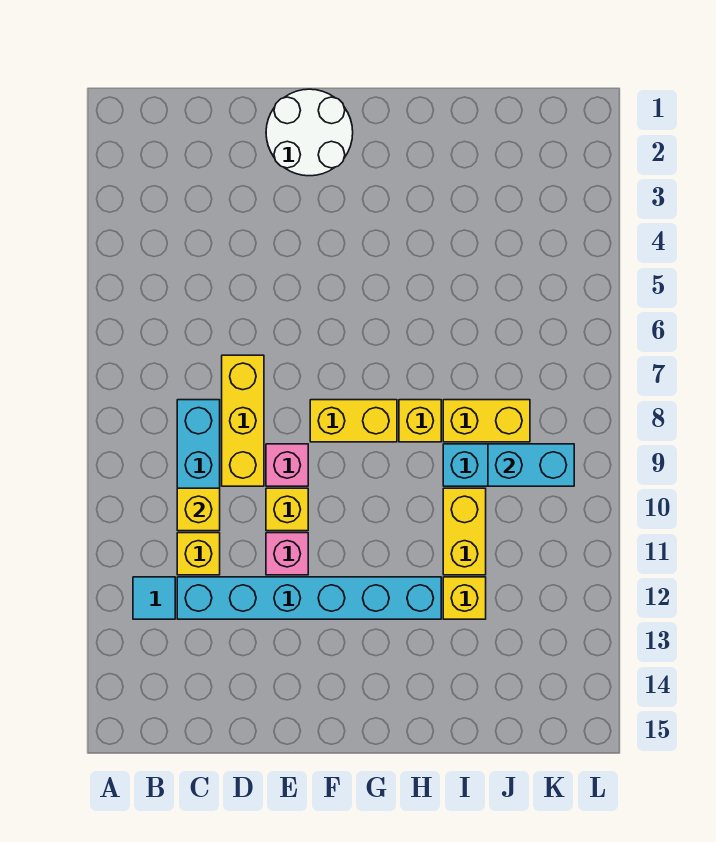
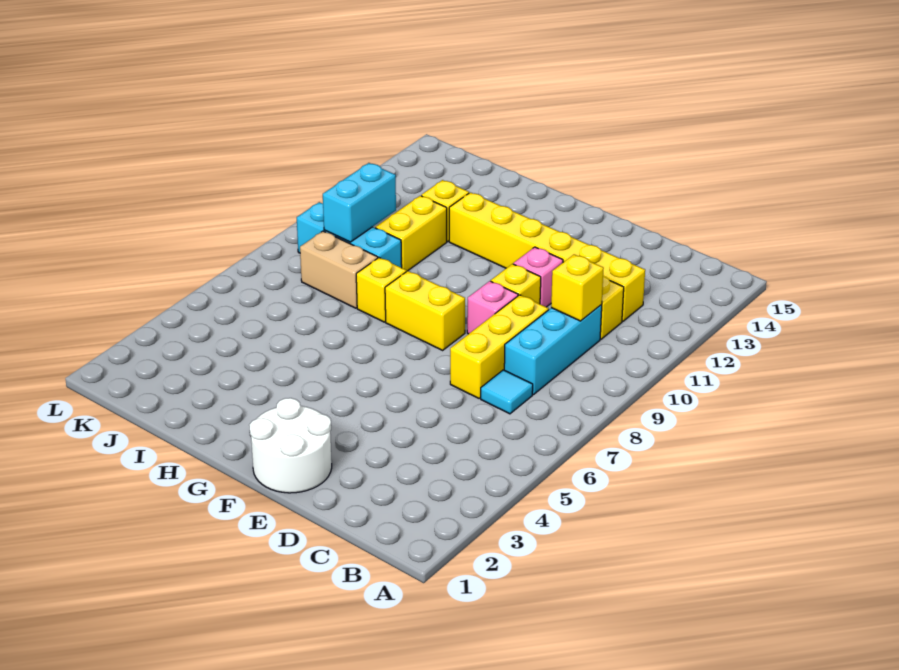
cyan tile B12 level 1 -> cyan tile C7 level 1
cyan brick C12:H12 level 1 -> yellow brick C12:H12 level 1
yellow brick I8:J8 level 1 -> tan brick I8:J8 level 1
cyan brick J9:K9 level 2 -> cyan brick J9:J10 level 2

